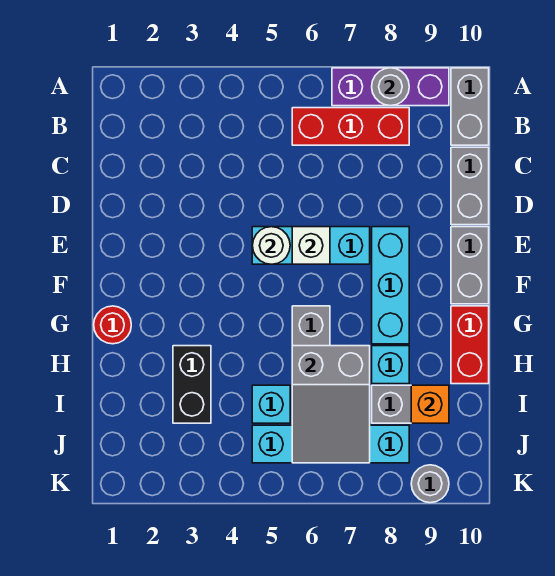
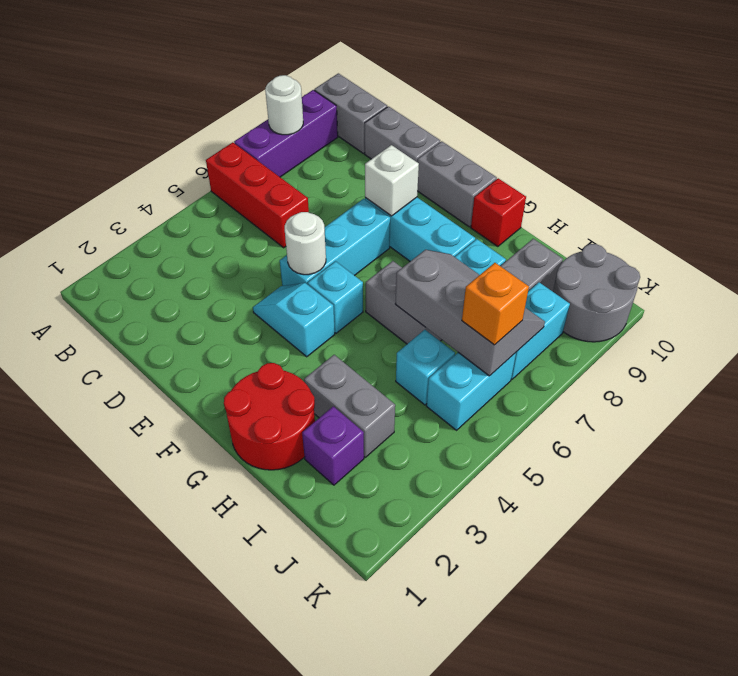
grey round brick A8 level 2 -> white round brick A8 level 2
red brick B6:B8 level 1 -> red brick A6:C6 level 1
none -> cyan slope E4:F4 level 1 top F
white brick E6 level 2 -> white brick E8 level 2
none -> cyan brick F5 level 1
red round brick G1 level 1 -> red round brick G1:H2 level 1
red brick G10:H10 level 1 -> red brick G10 level 1
black brick H3:I3 level 1 -> grey brick H3:I3 level 1
grey slope H6:J7 level 2 top H -> grey slope H6:J7 level 2 top 6
none -> purple brick I2 level 1
orange brick I9 level 2 -> orange brick J6 level 3
grey round brick K9 level 1 -> grey round brick J9:K10 level 1

